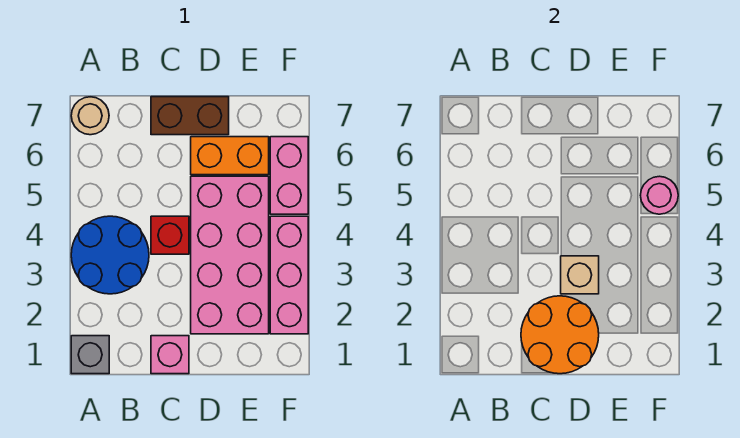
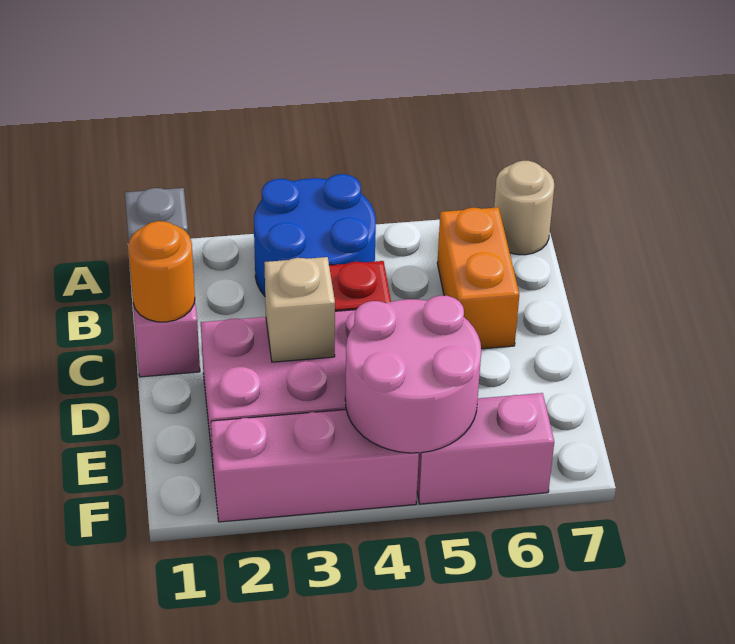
orange round brick C1:D2 level 2 -> orange round brick C1 level 2
brown brick C7:D7 level 1 -> none
orange brick D6:E6 level 1 -> orange brick B6:C6 level 1
pink round brick F5 level 2 -> pink round brick E4:F5 level 2

